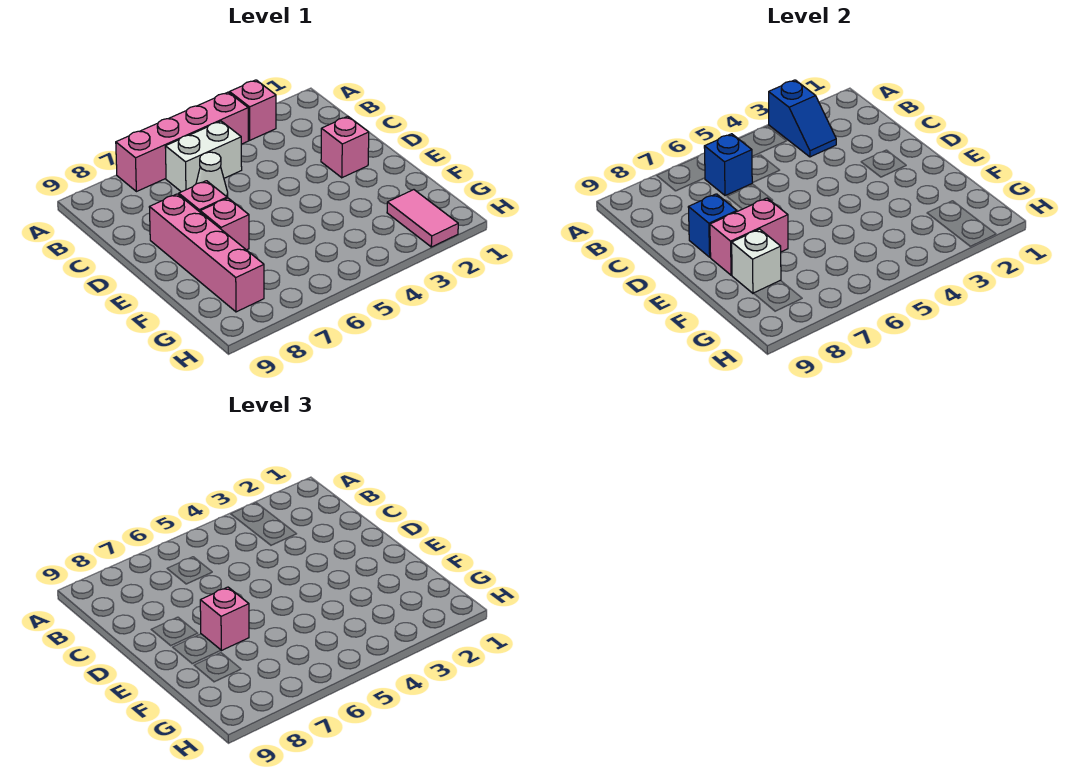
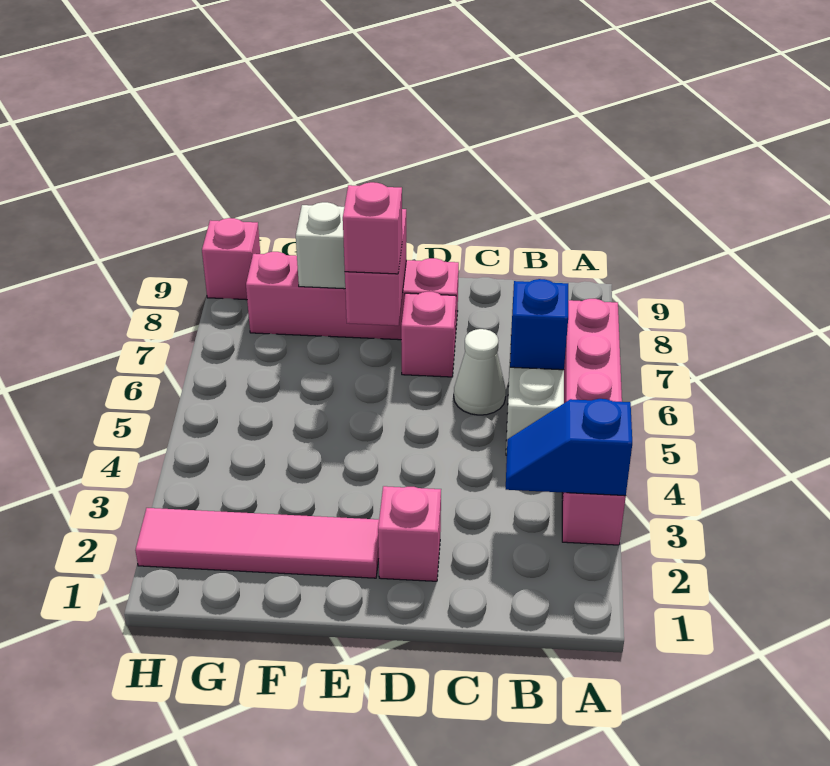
blue brick D8 level 2 -> none
pink brick E7 level 1 -> pink brick H9 level 1
pink tile G2:H2 level 1 -> pink tile E2:H2 level 1

